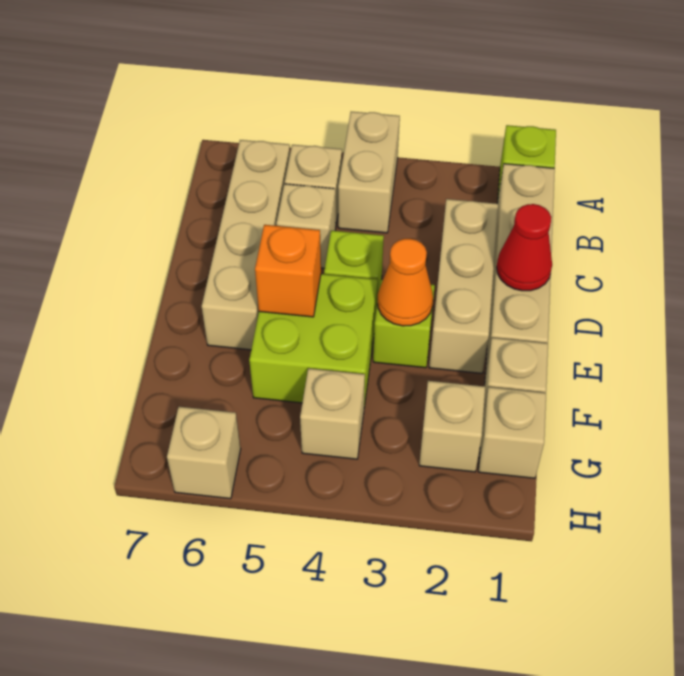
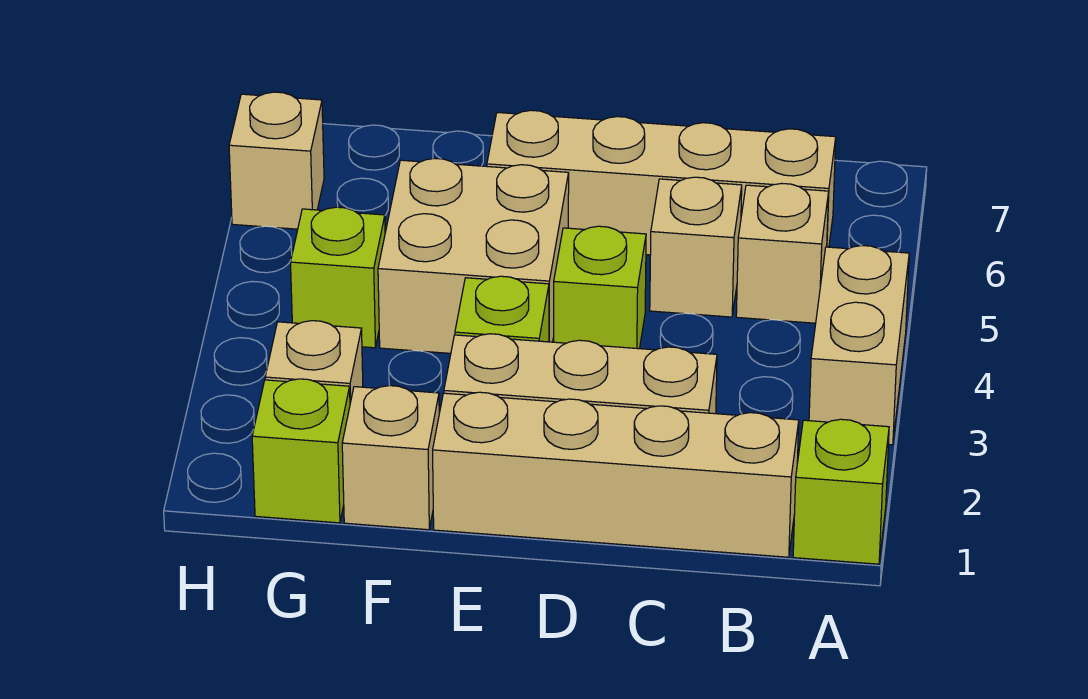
tan brick A4:B4 level 1 -> tan brick A3:A4 level 1
red cone D1 level 2 -> none
orange cone E3 level 2 -> none
lime brick E4:F5 level 1 -> tan brick E4:F5 level 1
orange brick E5 level 2 -> none
tan brick G1 level 1 -> lime brick G1 level 1
tan brick G4 level 1 -> lime brick G4 level 1

